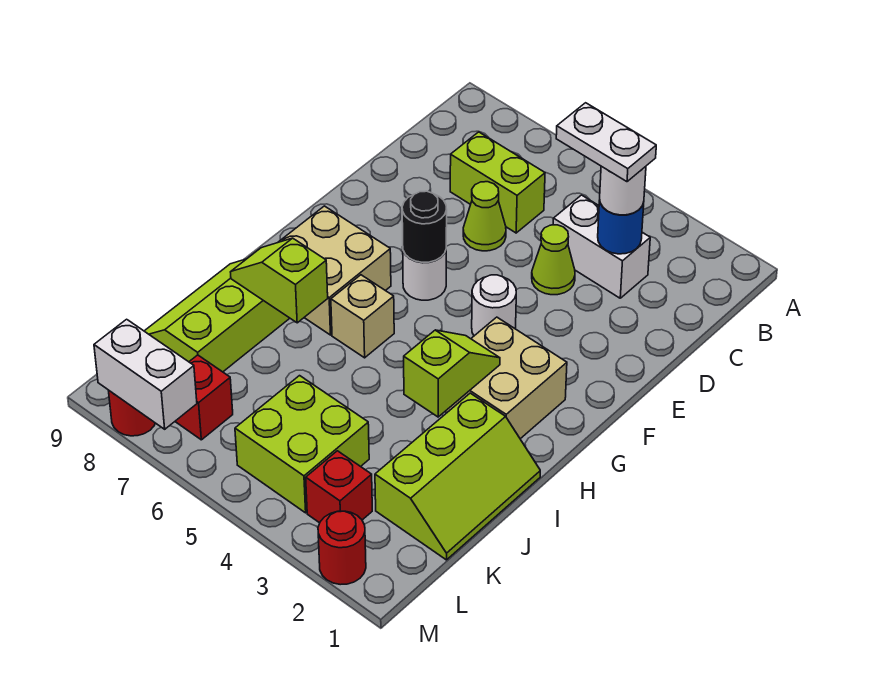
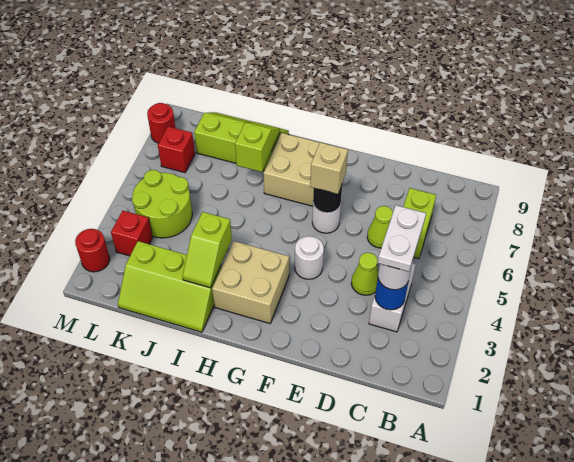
lime slope H3:I3 level 2 top I -> lime slope I2:I3 level 2 top 3
tan brick H6 level 1 -> tan brick F6 level 3
lime brick K4:L5 level 1 -> lime round brick K4:L5 level 1
white brick M7:M8 level 2 -> none

